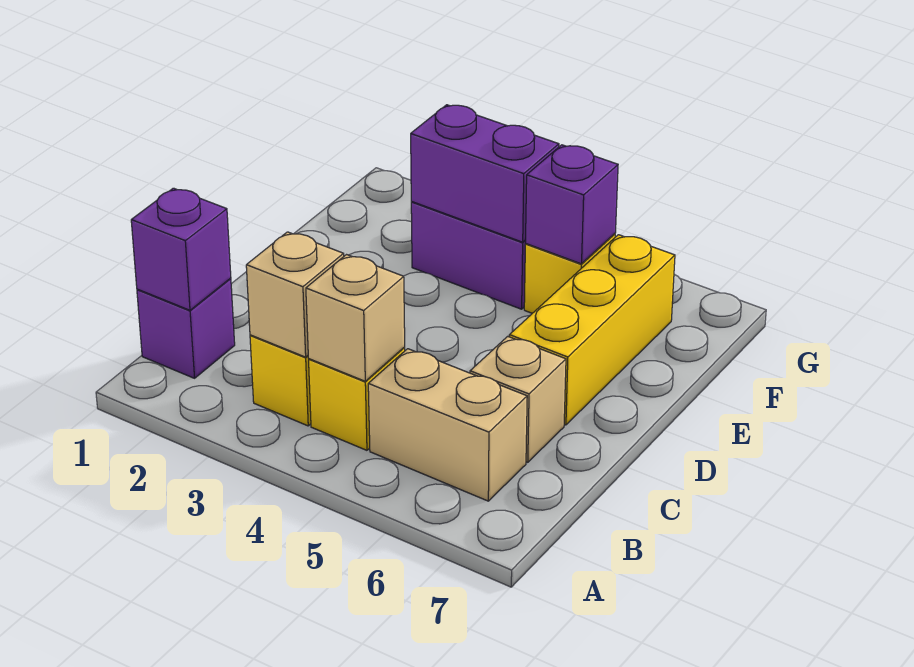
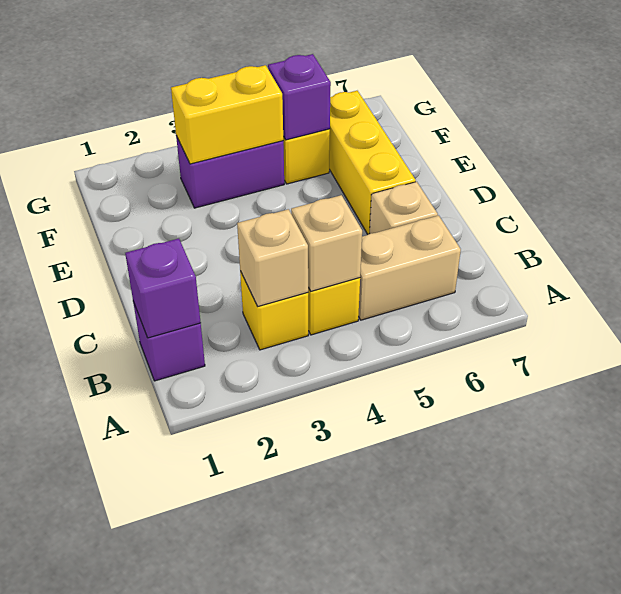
purple brick F3:F4 level 2 -> yellow brick F3:F4 level 2

